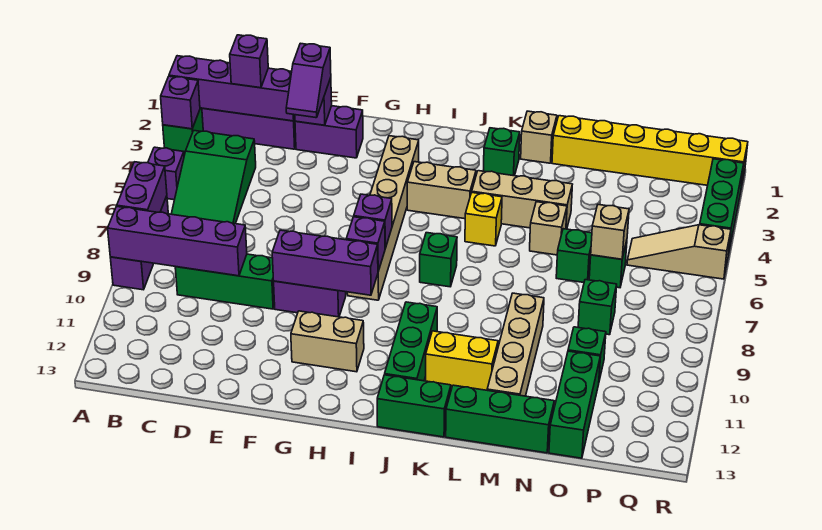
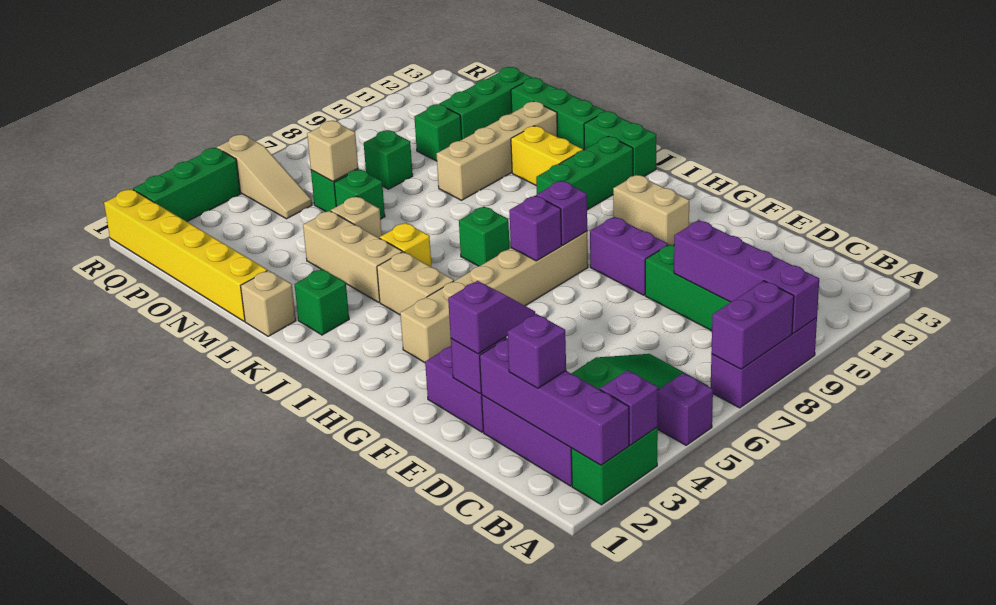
purple brick F9:H9 level 2 -> none

